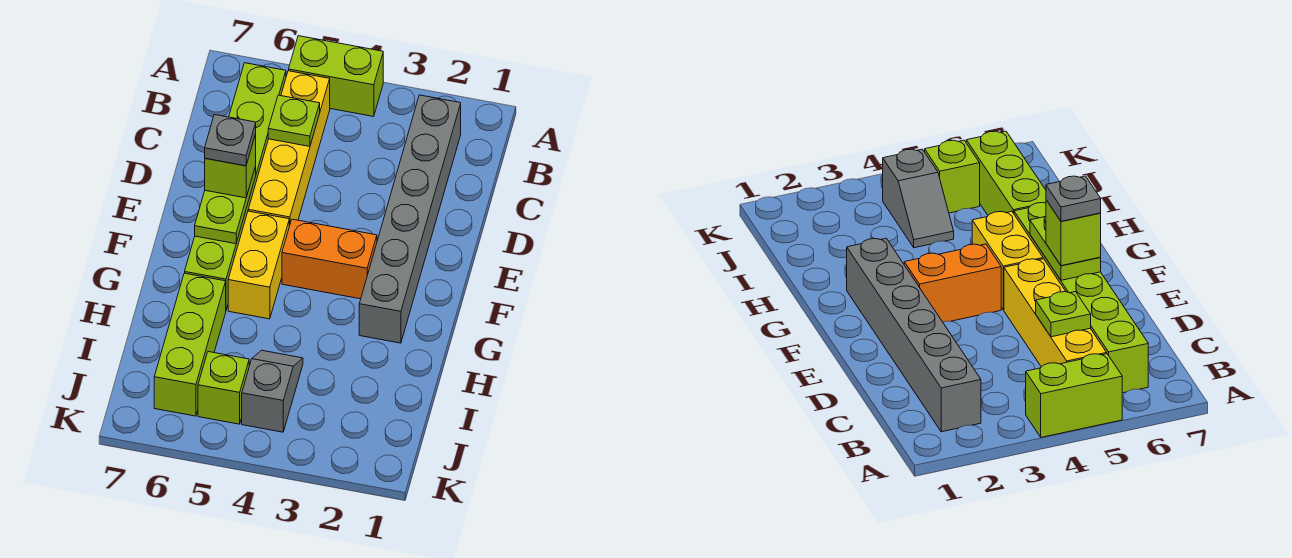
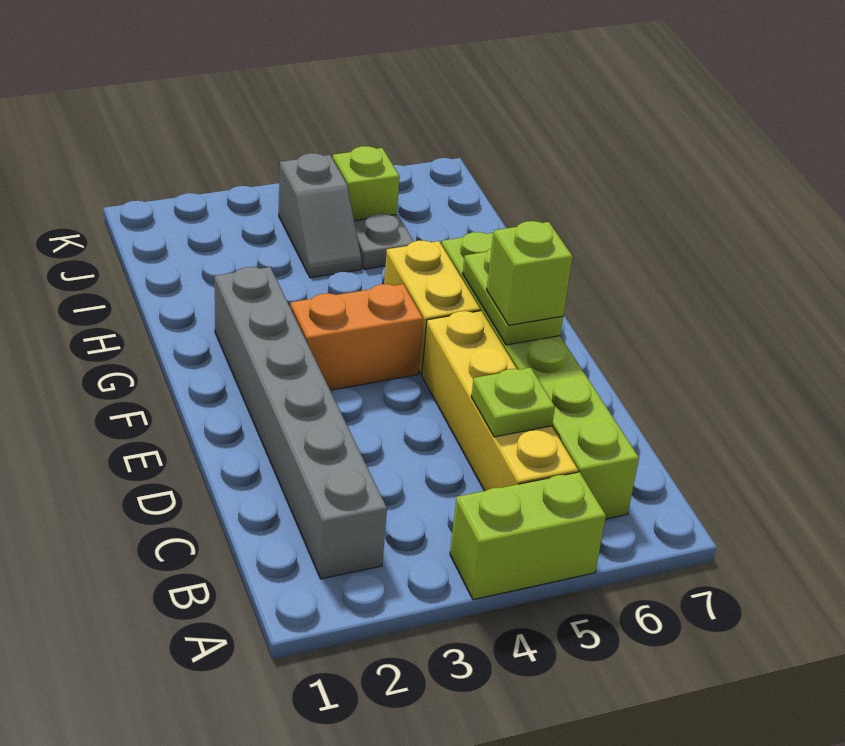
grey plate E6 level 4 -> grey plate I5 level 1
lime brick H6:J6 level 1 -> none

